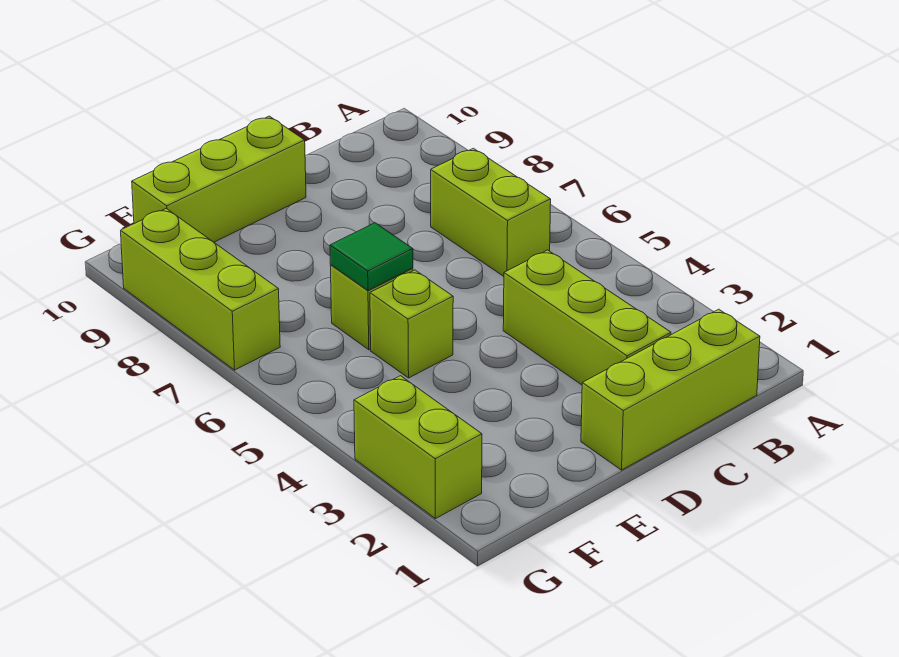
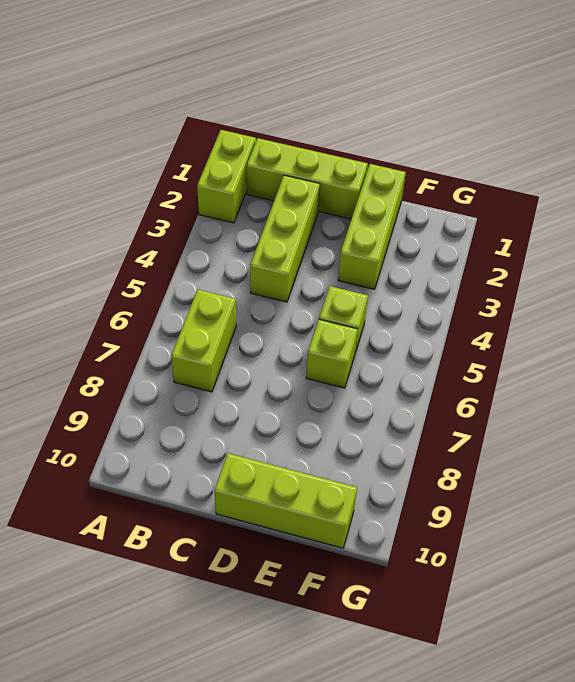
green tile E6 level 2 -> none
lime brick G2:G3 level 1 -> lime brick A1:A2 level 1
lime brick G7:G9 level 1 -> lime brick E1:E3 level 1

